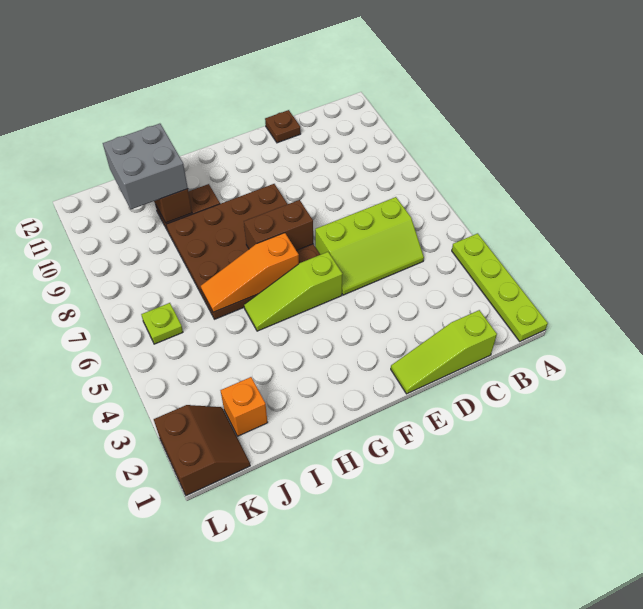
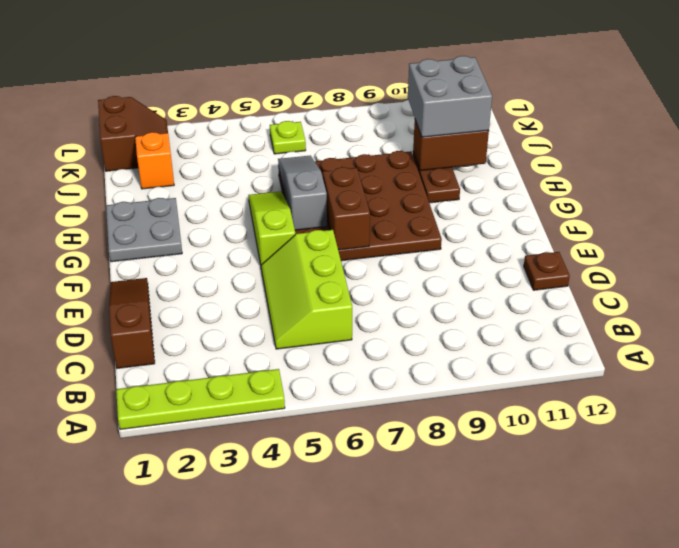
lime slope C1:E1 level 1 top C -> brown slope C1:E1 level 1 top C
none -> grey plate G1:H2 level 1
orange slope G6:I6 level 2 top G -> grey slope G6:I6 level 2 top G
brown slope K1:L2 level 1 top L -> brown slope K1:L2 level 1 top 1

